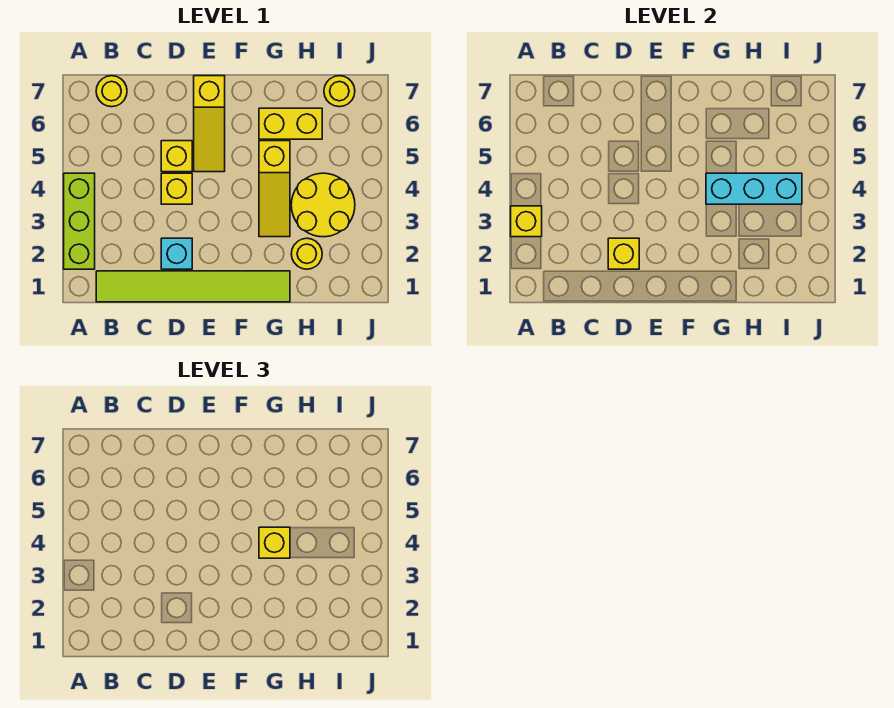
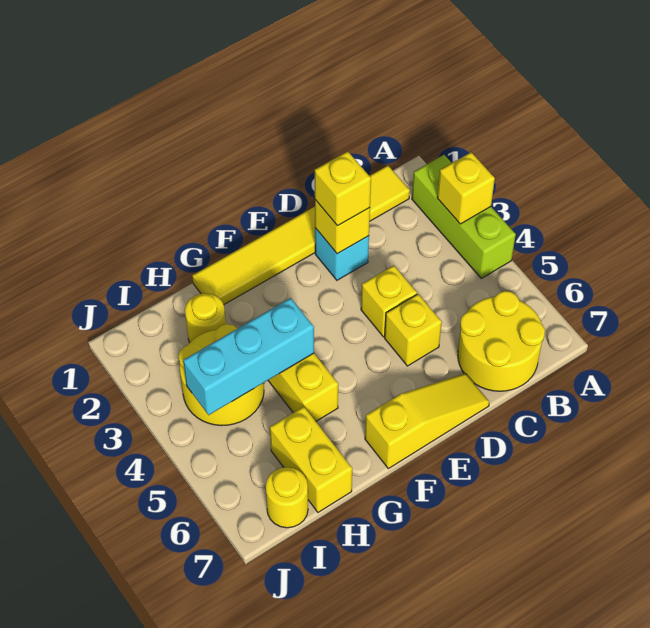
lime tile B1:G1 level 1 -> yellow tile B1:G1 level 1
yellow round brick B7 level 1 -> yellow round brick B6:C7 level 1
yellow slope E5:E7 level 1 top 7 -> yellow slope D7:F7 level 1 top F
yellow brick G4 level 3 -> yellow brick D2 level 3
yellow brick G6:H6 level 1 -> yellow brick H6:H7 level 1

